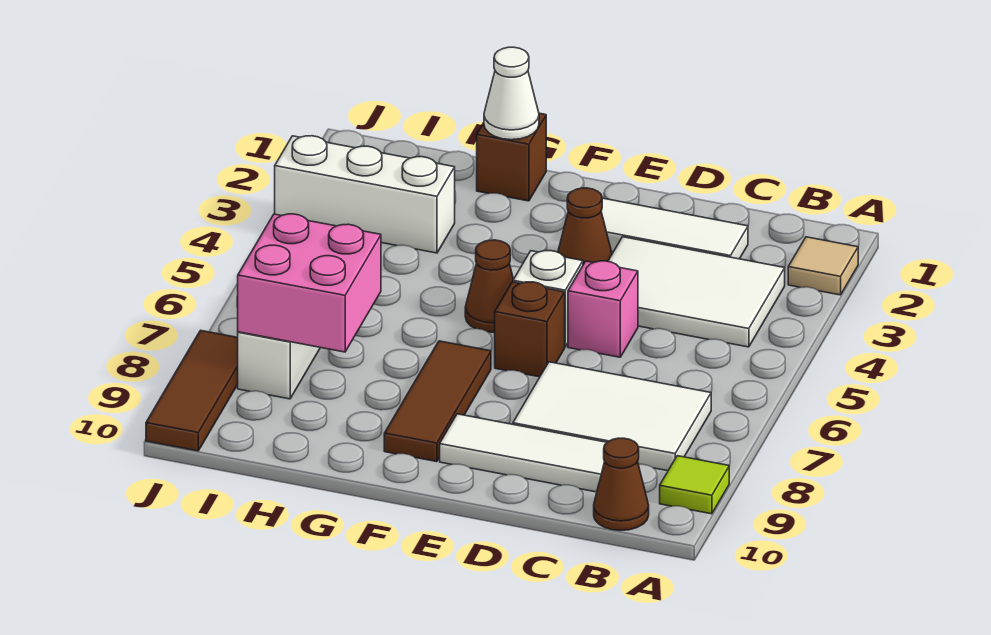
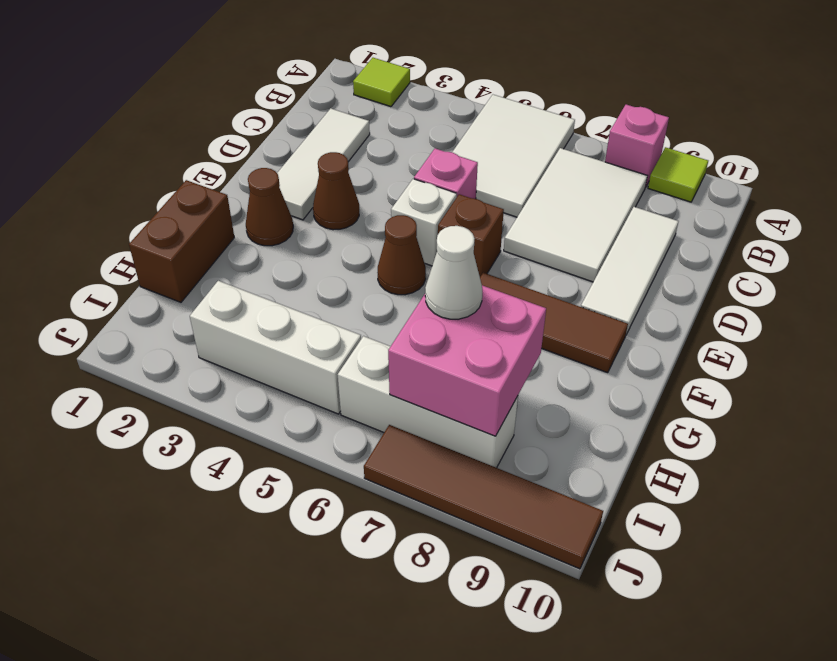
tan tile A2 level 1 -> lime tile A2 level 1
none -> pink brick A8 level 1
white tile B3:D4 level 1 -> white tile A5:C6 level 1
brown cone B10 level 1 -> brown cone F2 level 1
brown brick G1 level 1 -> brown brick G1:H1 level 1
white cone G1 level 2 -> white cone H7 level 3
white brick H3:J3 level 1 -> white brick I3:I5 level 1
brown tile J8:J10 level 1 -> brown tile J7:J10 level 1

